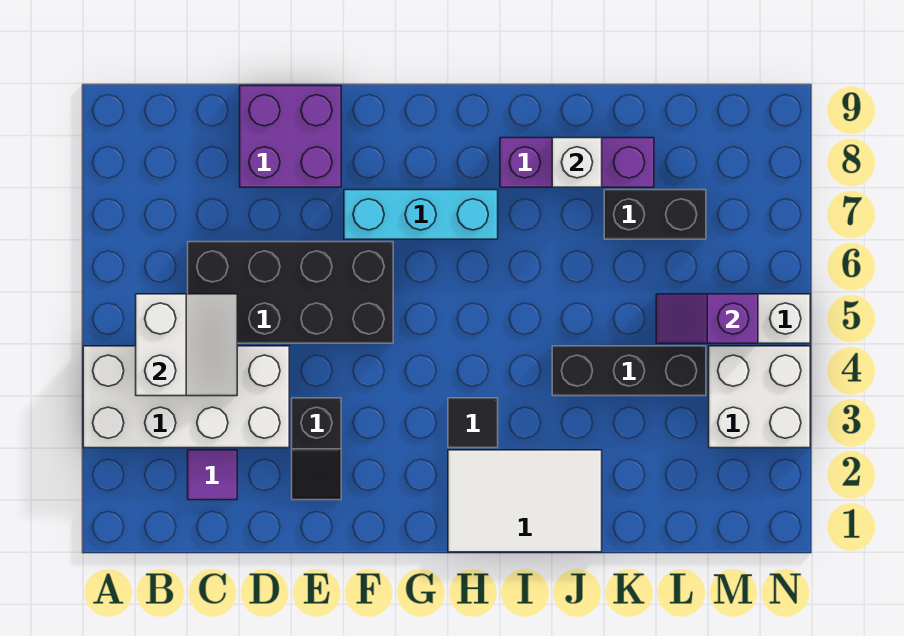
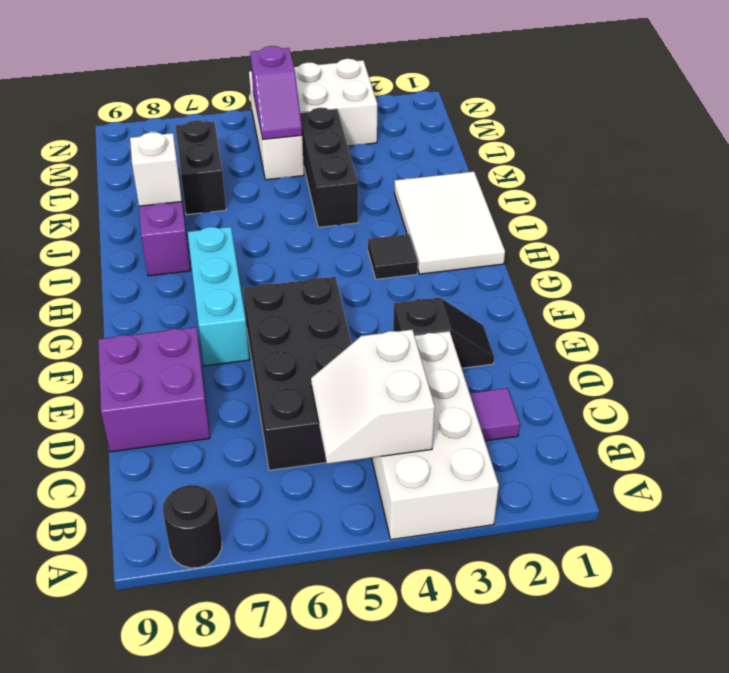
none -> black round brick A8 level 1
white slope B4:C5 level 2 top B -> white slope B4:C5 level 2 top 4

